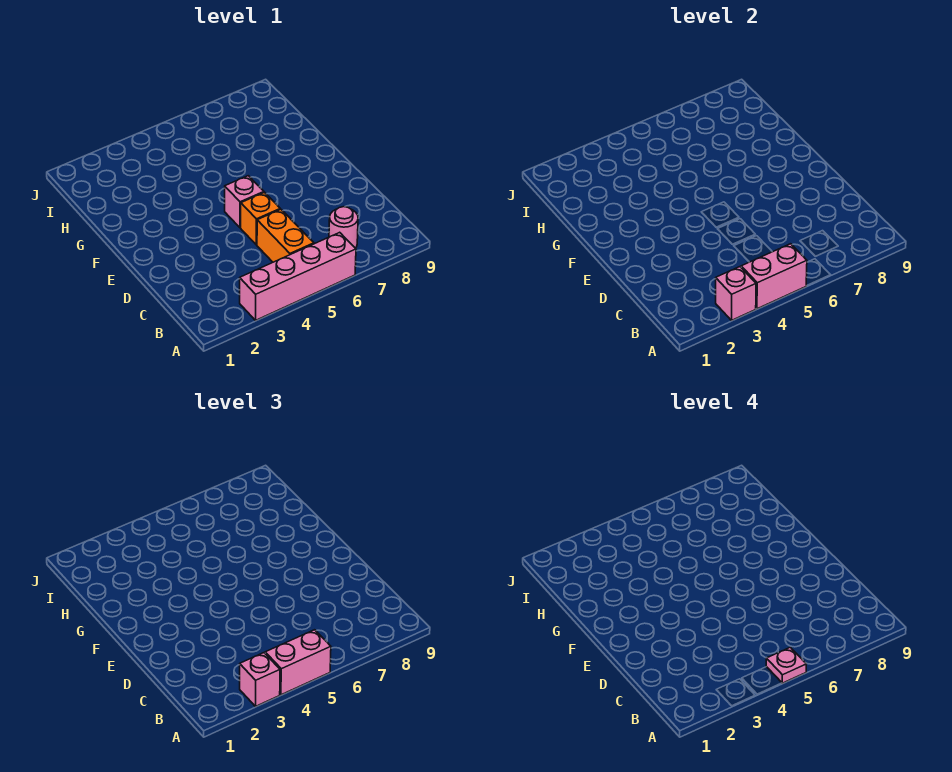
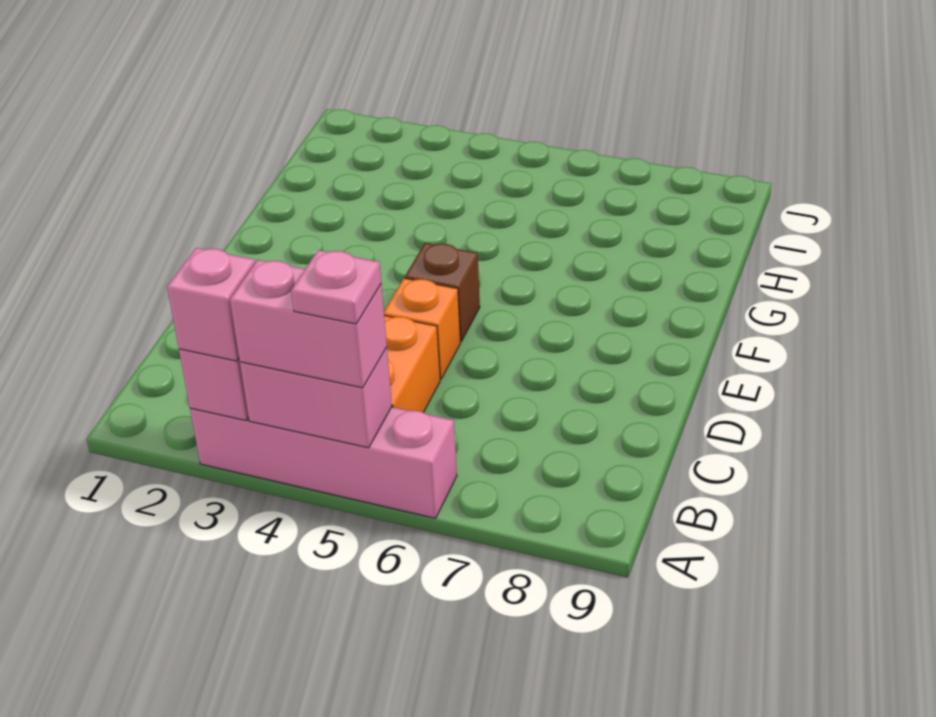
pink round brick B7 level 1 -> none
pink brick E5 level 1 -> brown brick E5 level 1

